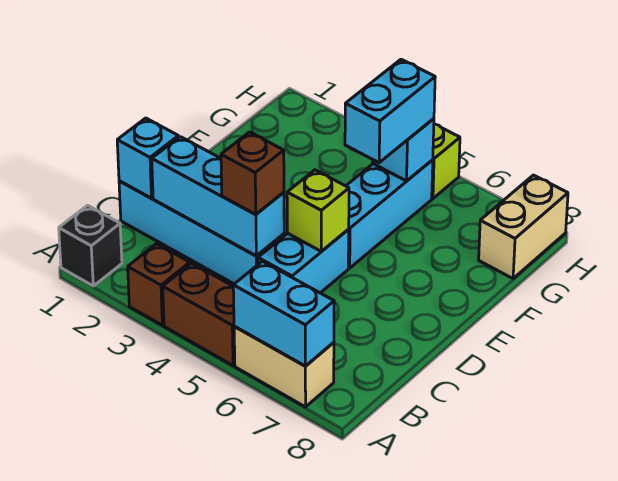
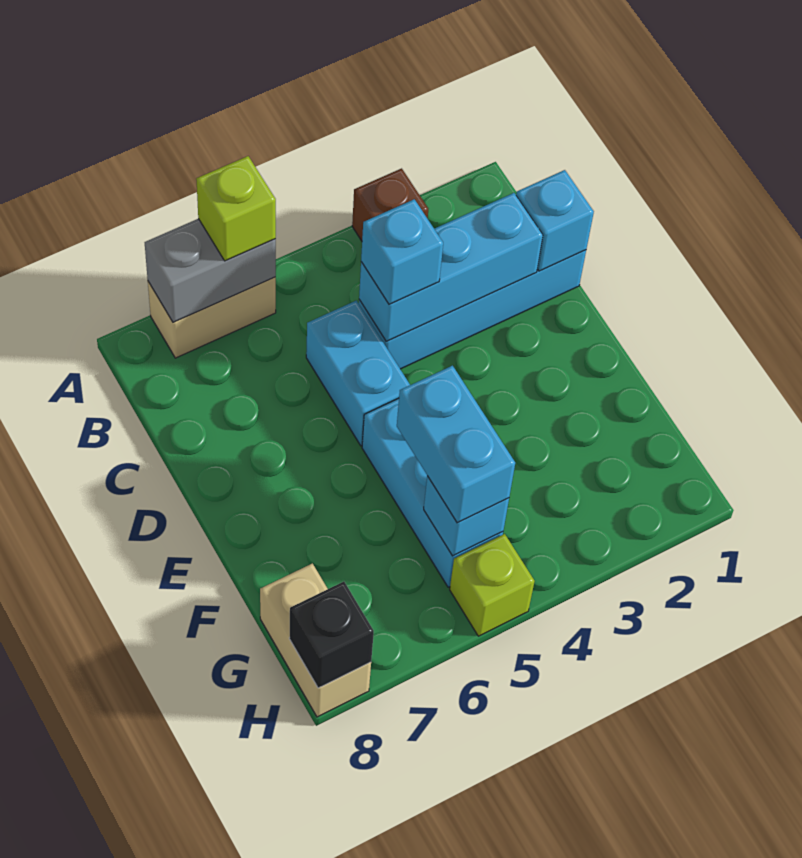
black brick A1 level 1 -> black brick H8 level 2
brown brick A4:A5 level 1 -> none
cyan brick A6:A7 level 2 -> grey brick A6:A7 level 2
brown brick C4 level 3 -> cyan brick C4 level 3
lime brick D5 level 2 -> lime brick A6 level 3

